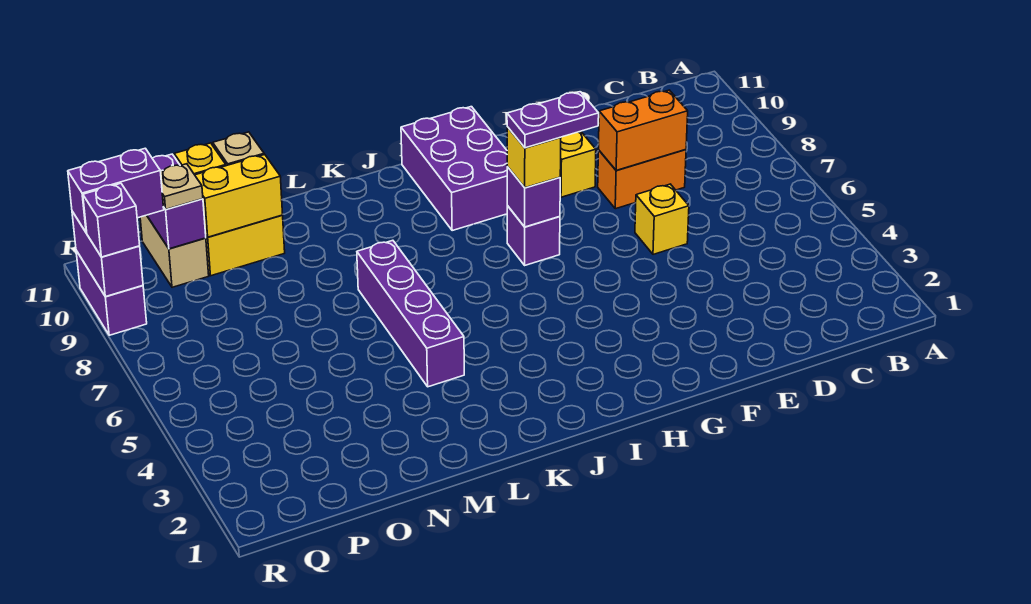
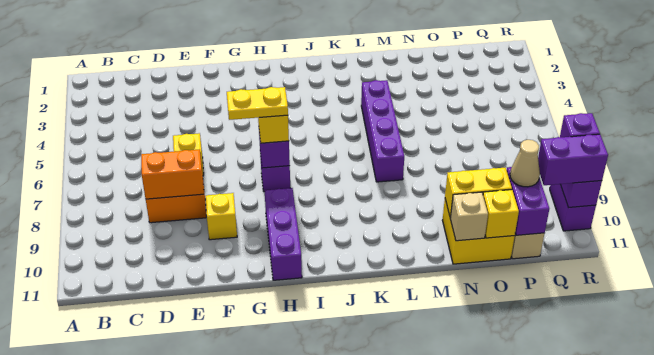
purple plate G7:H7 level 4 -> yellow plate G7:H7 level 4
purple brick H9:I11 level 1 -> purple brick H9:H11 level 1
tan plate P10 level 3 -> tan cone P10 level 3

